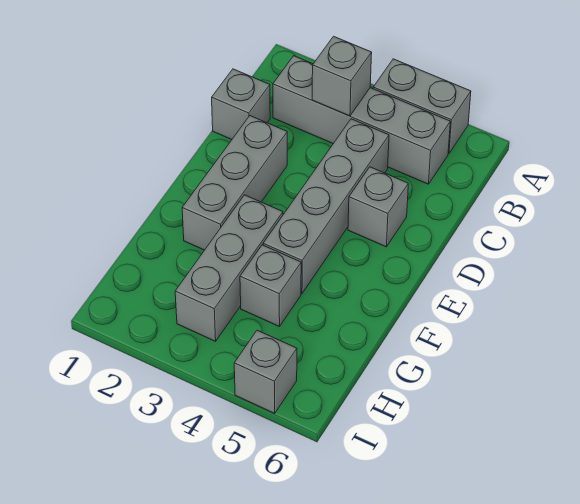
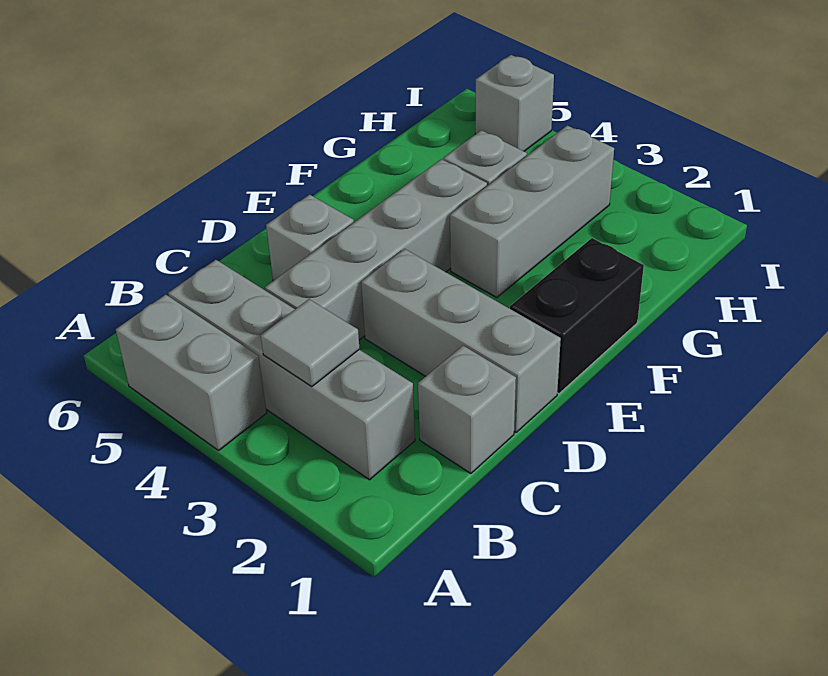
grey brick B3 level 2 -> grey tile B3 level 2
grey brick D2:F2 level 1 -> grey brick D1:D3 level 1
none -> black brick E1:F1 level 1

